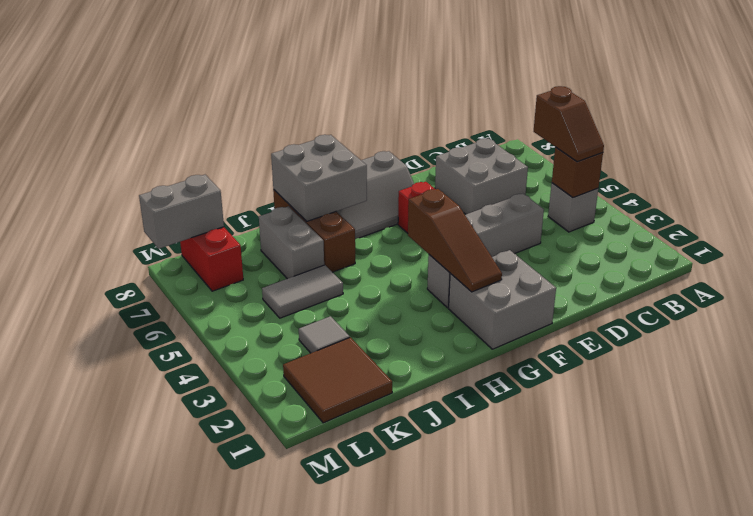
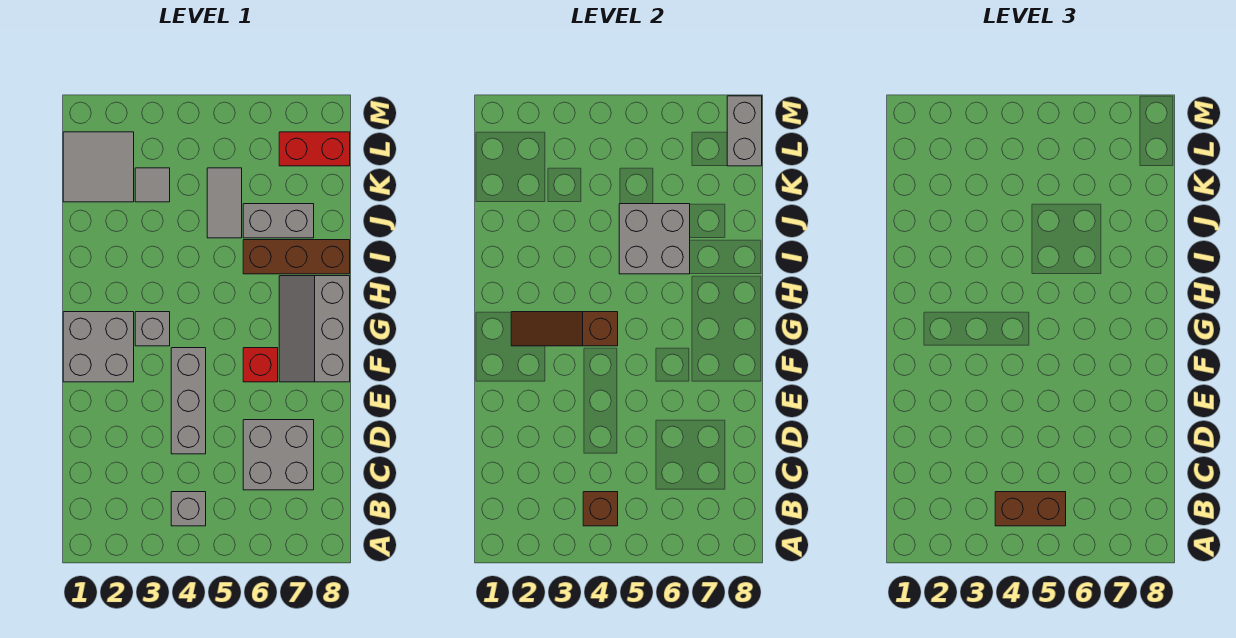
brown slope B4:B5 level 3 top 5 -> brown brick B4:B5 level 3
grey brick H7:I8 level 2 -> grey brick I5:J6 level 2
brown tile K1:L2 level 1 -> grey tile K1:L2 level 1

